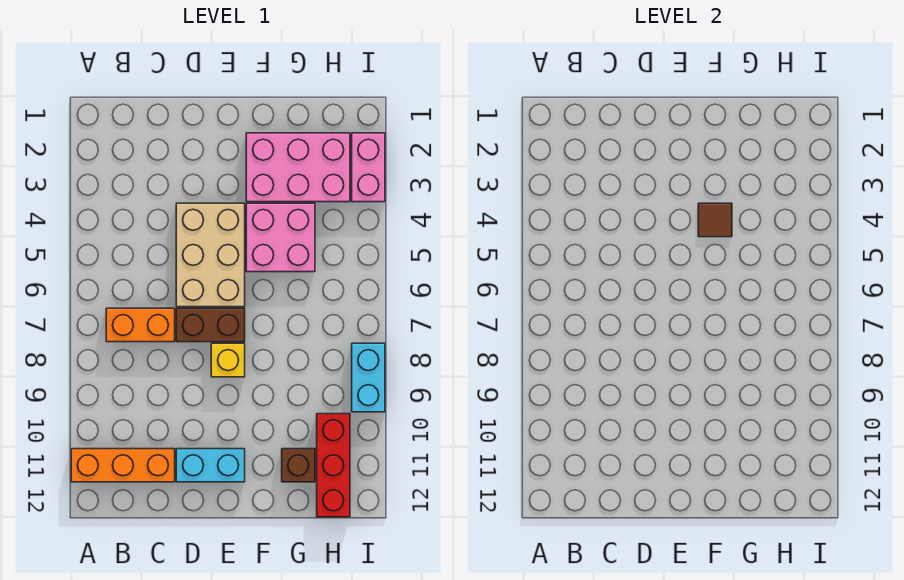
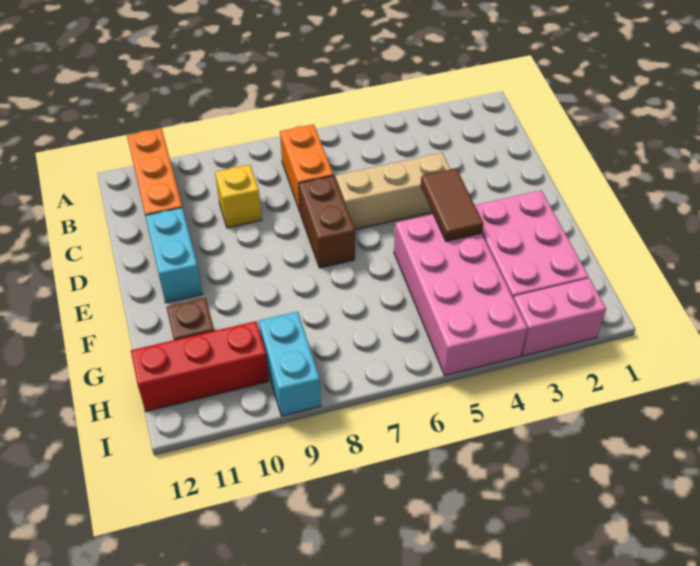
tan brick D4:E6 level 1 -> tan brick D4:D6 level 1
yellow brick E8 level 1 -> yellow brick C9 level 1
pink brick F4:G5 level 1 -> pink brick F4:I5 level 1
brown tile F4 level 2 -> brown tile E4:F4 level 2
cyan brick I8:I9 level 1 -> cyan brick H9:I9 level 1

